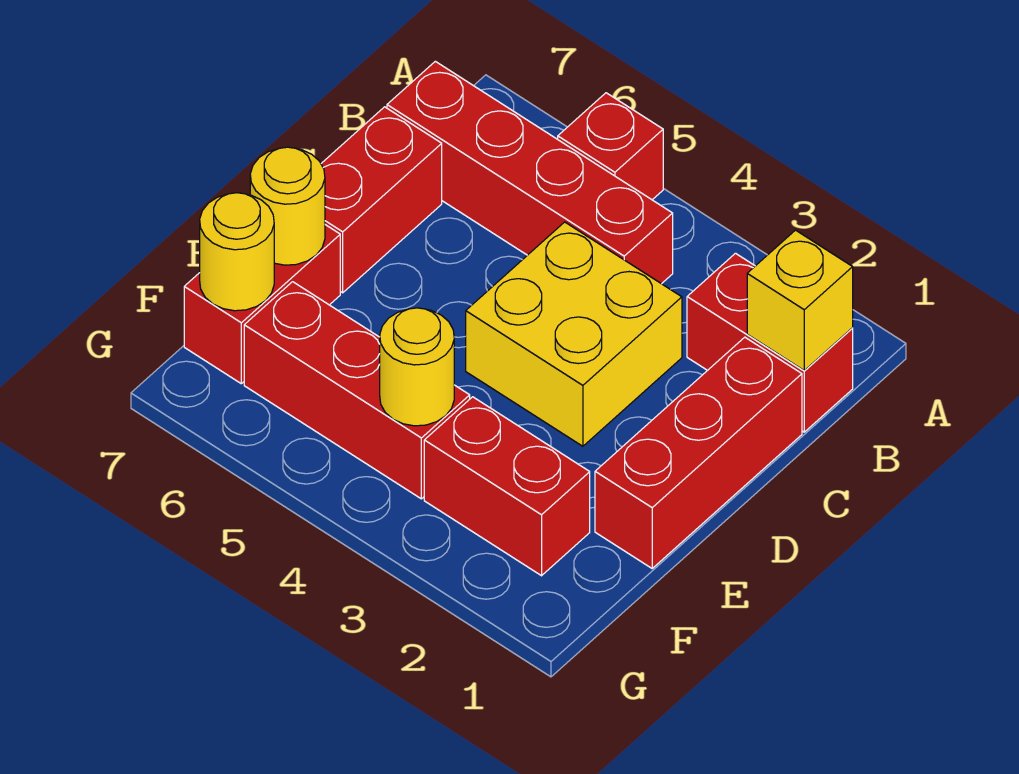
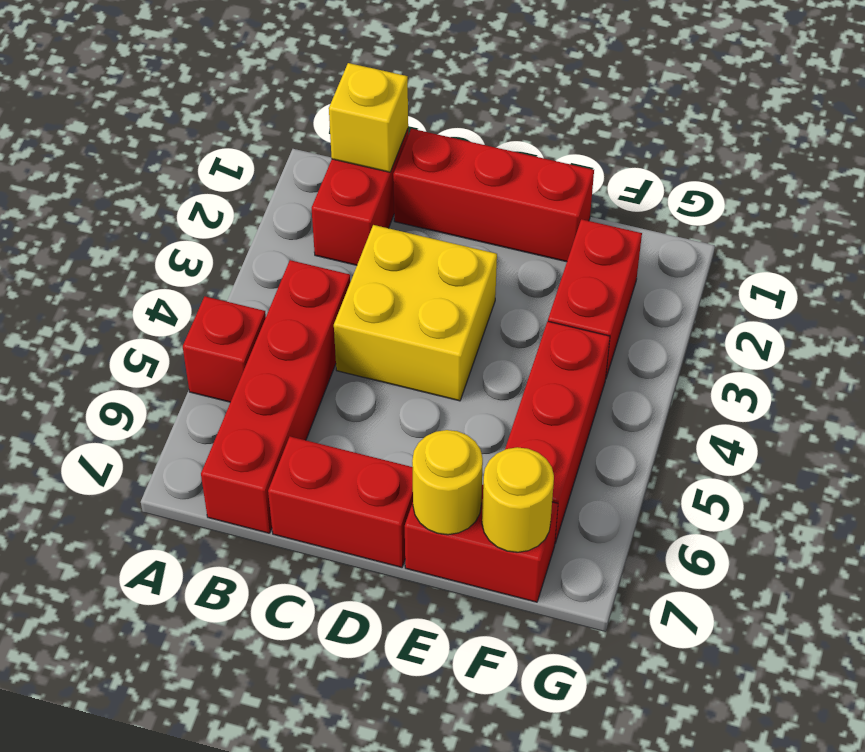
yellow round brick F4 level 2 -> none

